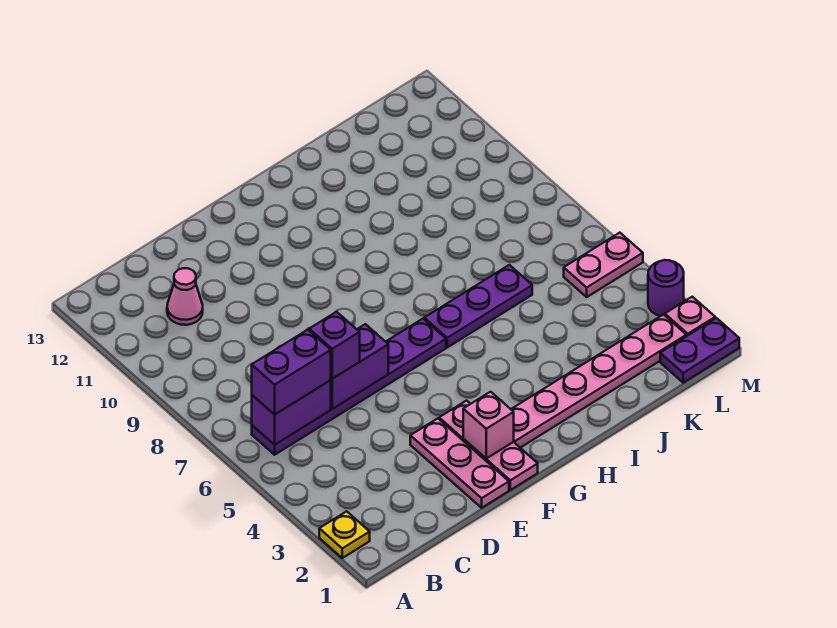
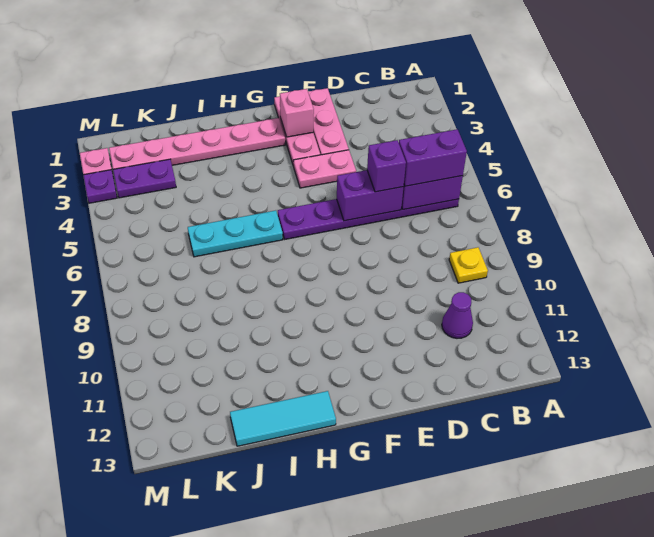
yellow plate A2 level 1 -> yellow plate B9 level 1
pink cone C11 level 1 -> purple cone C11 level 1
purple plate H6:J6 level 1 -> cyan plate H6:J6 level 1
none -> cyan tile H13:J13 level 1
purple plate L1:M1 level 1 -> purple plate K3:L3 level 1
pink plate L5:M5 level 1 -> pink plate E4:F4 level 1
purple round brick M3 level 1 -> purple plate M3 level 1

